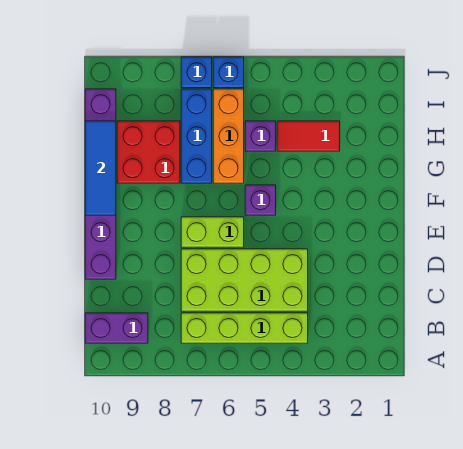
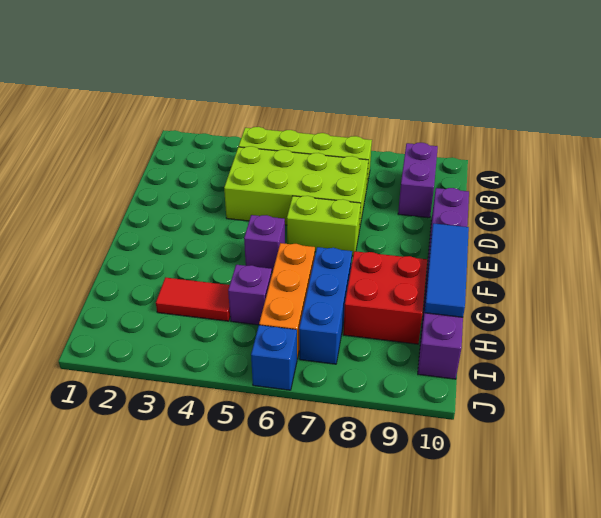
purple brick B9:B10 level 1 -> purple brick B9:C9 level 1
blue brick J7 level 1 -> none

